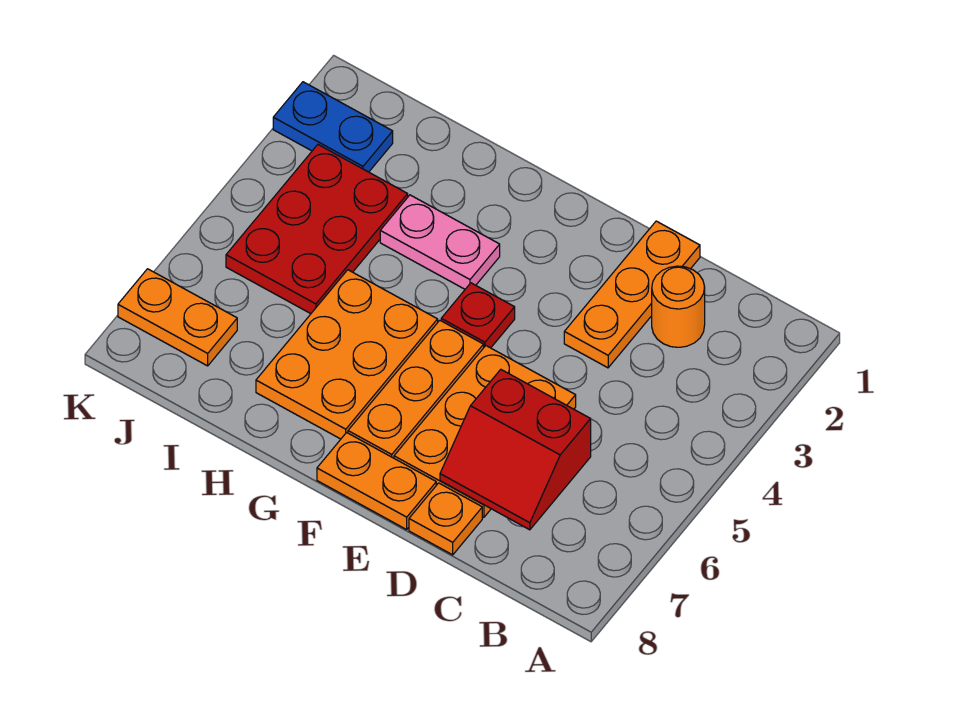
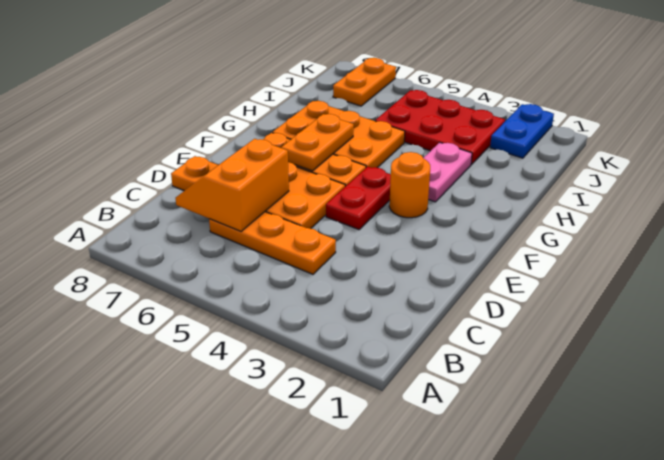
orange round brick C2 level 1 -> orange round brick F3 level 1
red slope C6:D7 level 2 top 6 -> orange slope C6:D7 level 2 top 6
orange plate D1:D3 level 1 -> orange plate C4:C6 level 1
orange plate E8:F8 level 1 -> orange plate F6:G6 level 2
red plate F4 level 1 -> red plate E4:F4 level 1

